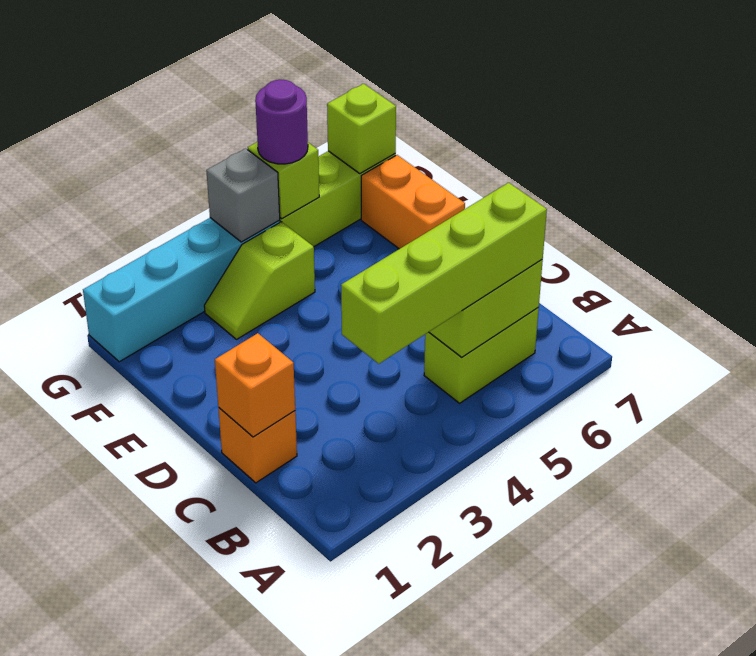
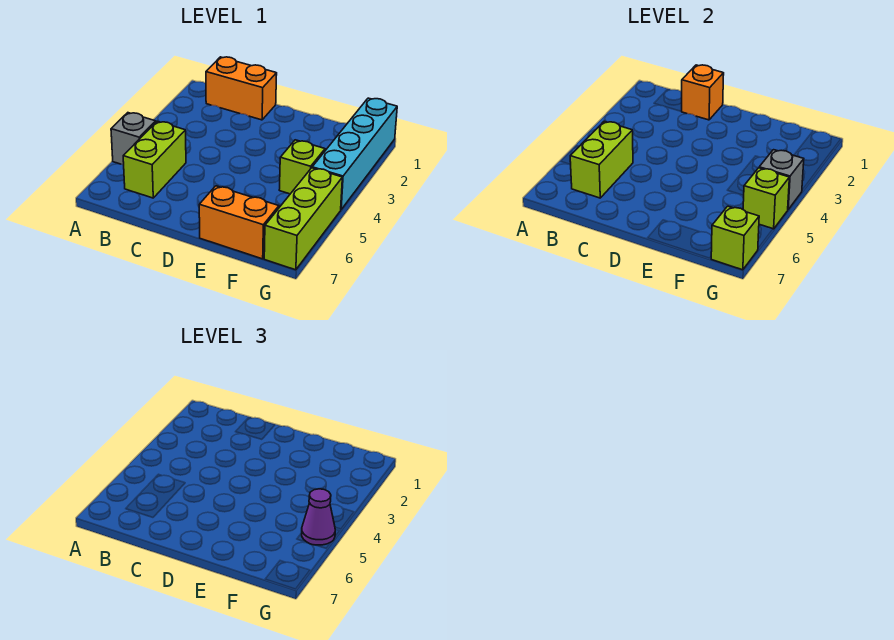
none -> grey brick A5 level 1
lime brick B3:B6 level 3 -> none
orange brick C1 level 1 -> orange brick B1:C1 level 1
purple round brick G5 level 3 -> purple cone G5 level 3

